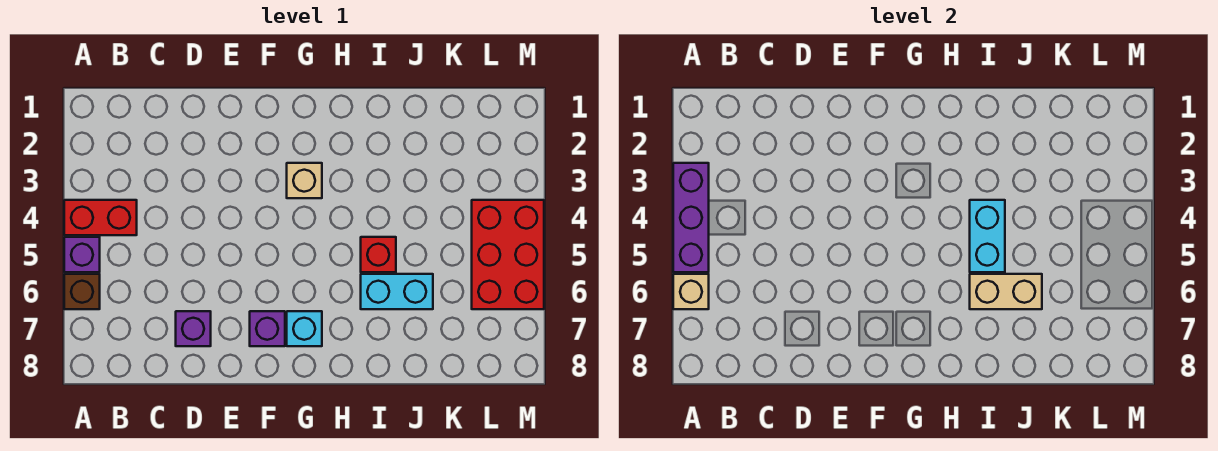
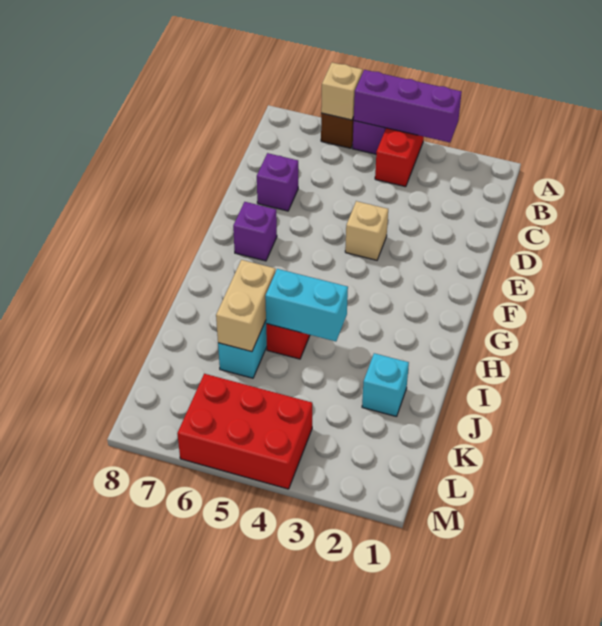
tan brick G3 level 1 -> tan brick E4 level 1
cyan brick G7 level 1 -> cyan brick J2 level 1

